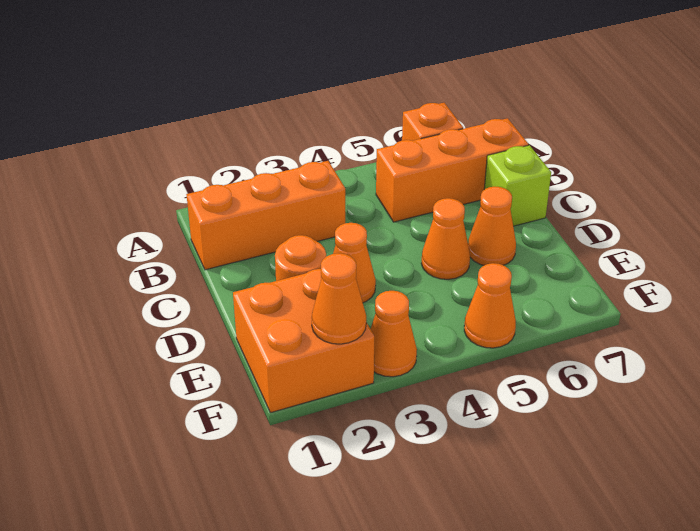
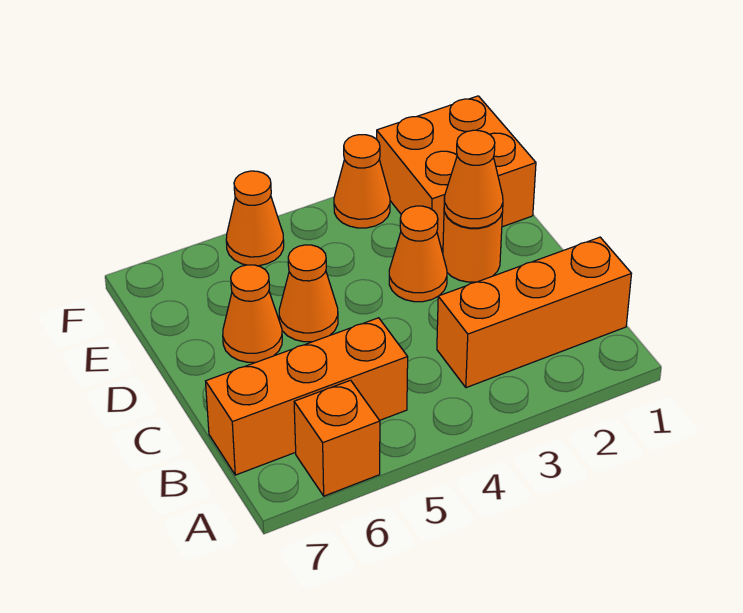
lime brick C7 level 1 -> none
orange cone F2 level 2 -> orange cone D2 level 2

